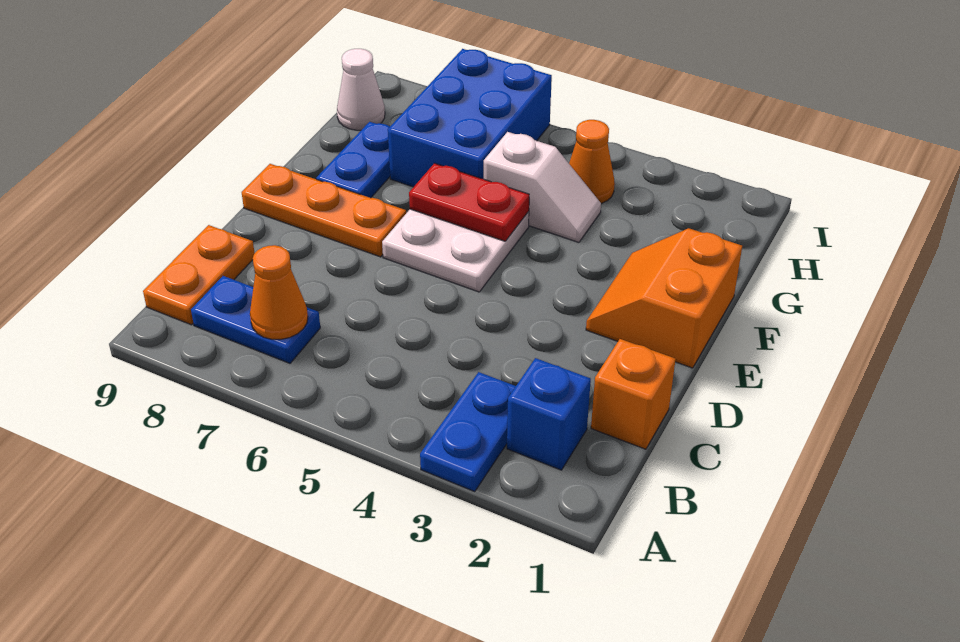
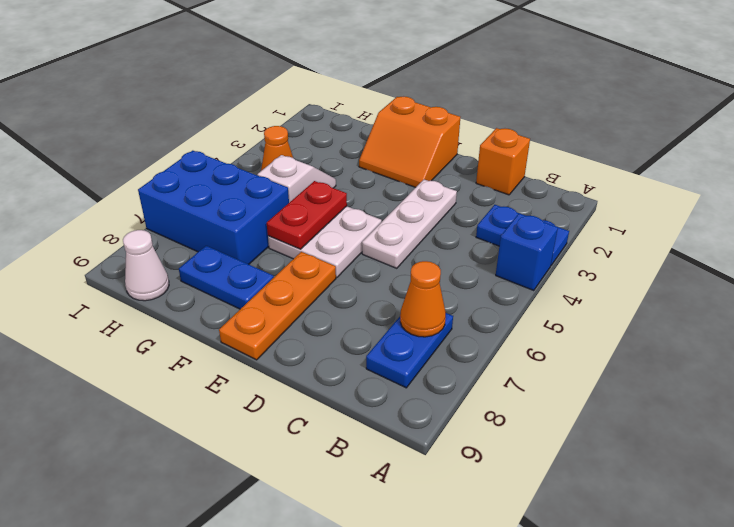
blue brick B2 level 1 -> blue brick A4 level 1
orange plate B9:C9 level 1 -> none
none -> white plate D3:D5 level 1

